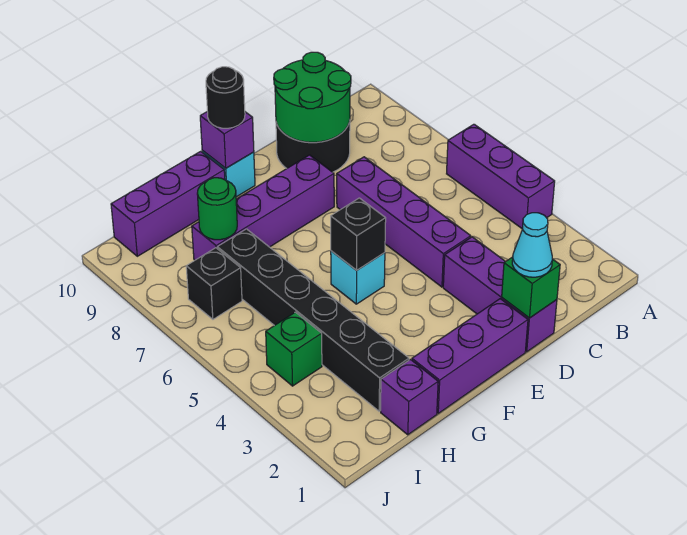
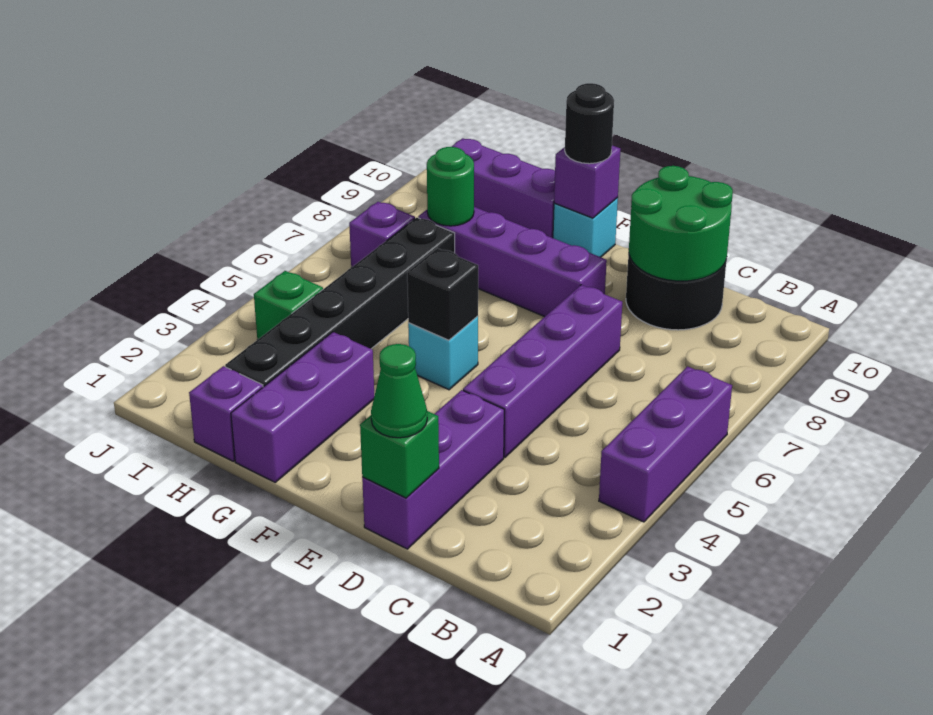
cyan cone D1 level 3 -> green cone D1 level 3
purple brick E1:G1 level 1 -> purple brick G1:G3 level 1
black brick I7 level 1 -> purple brick I7 level 1

